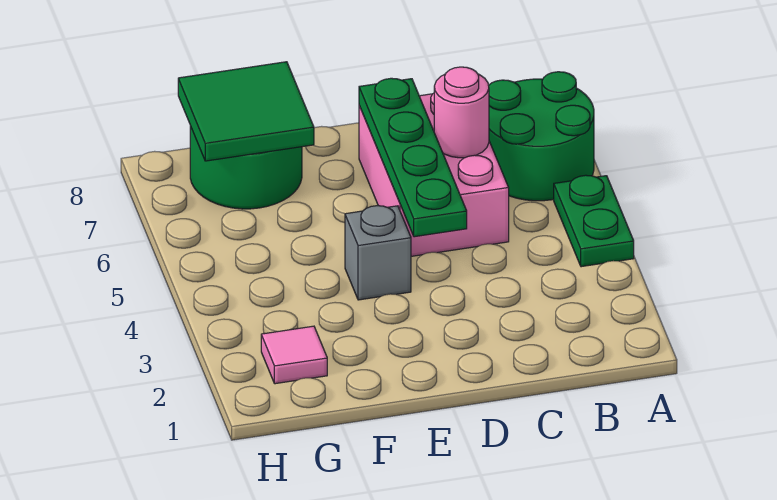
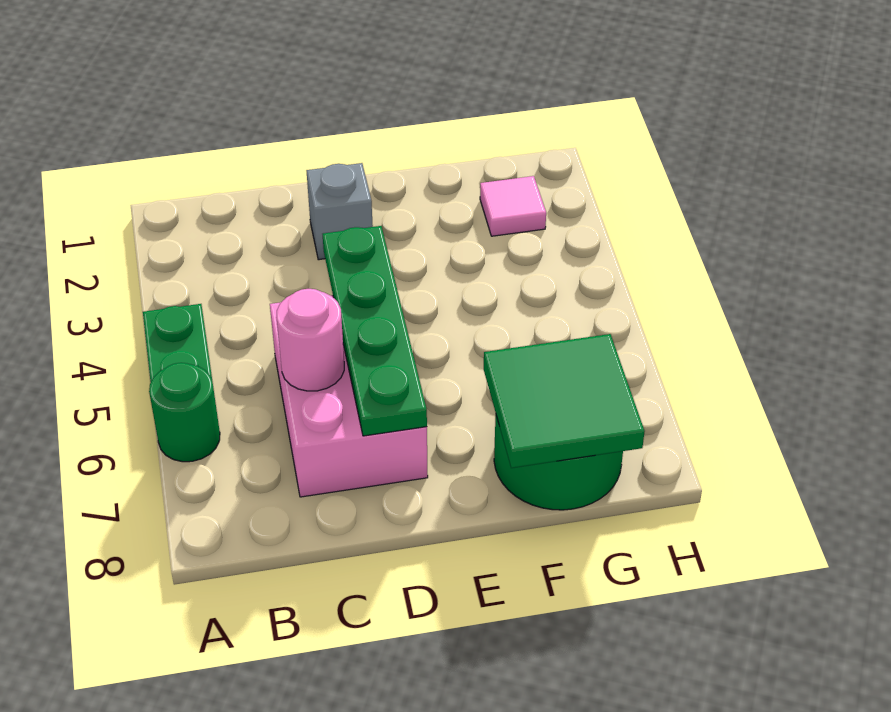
green round brick A6:B7 level 1 -> green round brick A6 level 1
grey brick E4 level 1 -> grey brick D2 level 1

